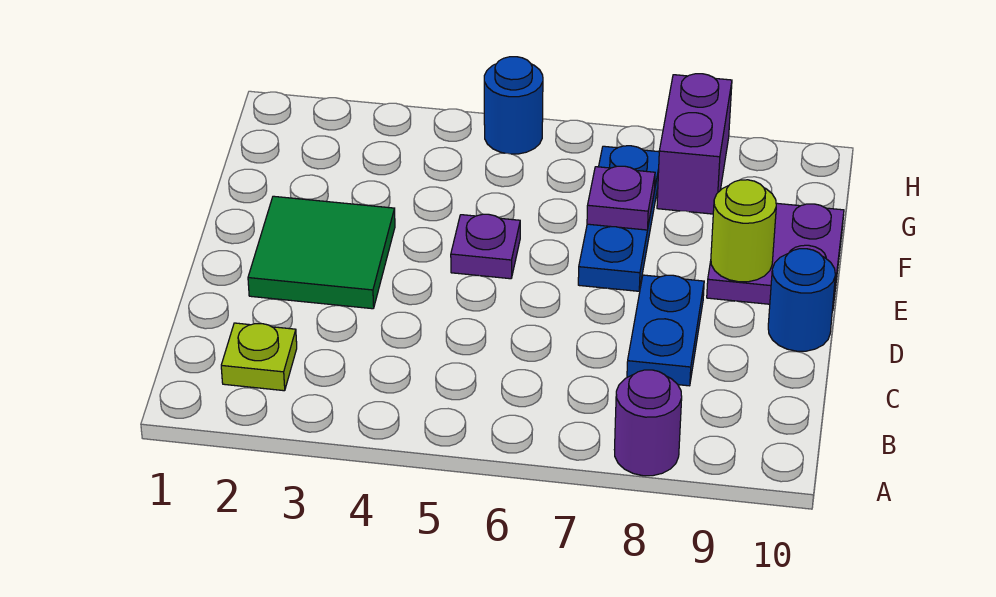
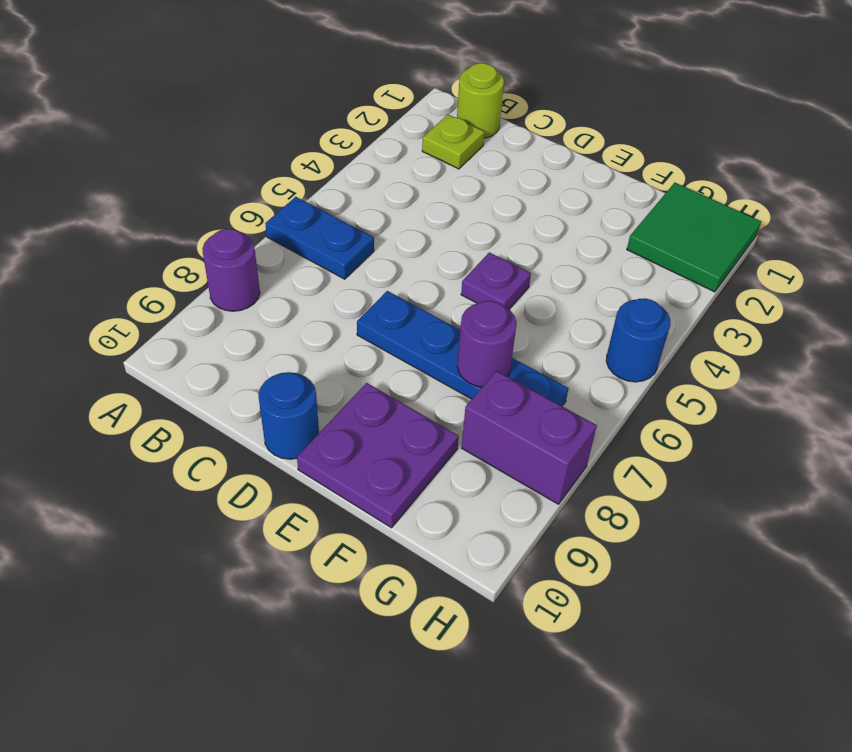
blue plate C8:D8 level 1 -> blue plate A6:B6 level 1
green tile D2:E3 level 1 -> green tile G1:H2 level 1
blue plate E7:G7 level 1 -> blue plate D7:G7 level 1
lime round brick E9 level 2 -> lime round brick B1 level 1
purple plate F7 level 2 -> purple round brick F7 level 2

